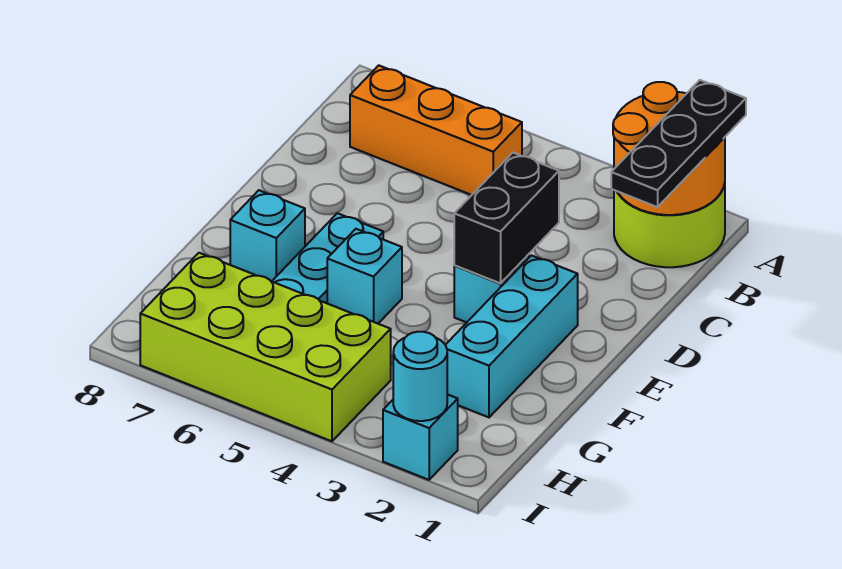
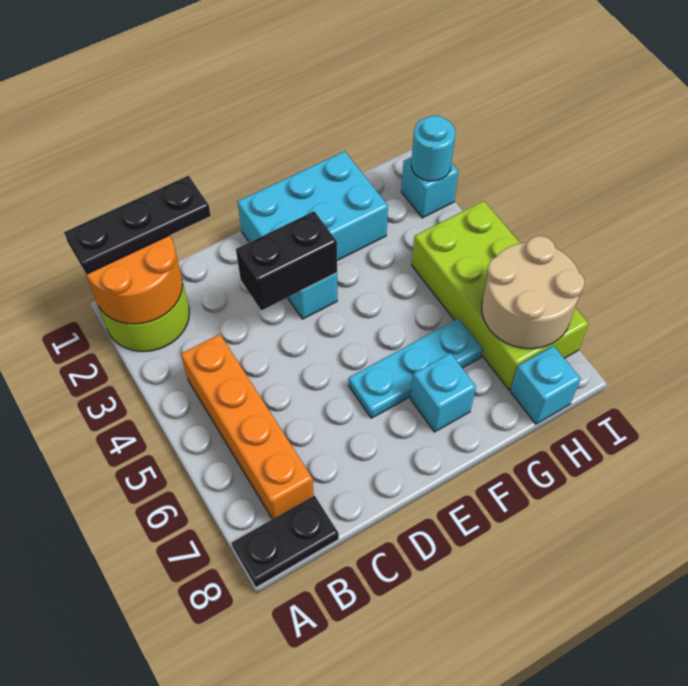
none -> black plate A8:B8 level 1
orange brick B5:B7 level 1 -> orange brick B4:B7 level 1
cyan brick E2:G2 level 1 -> cyan brick E1:G2 level 1
cyan brick F5 level 1 -> cyan brick H8 level 1
none -> tan round brick H6:I7 level 2

